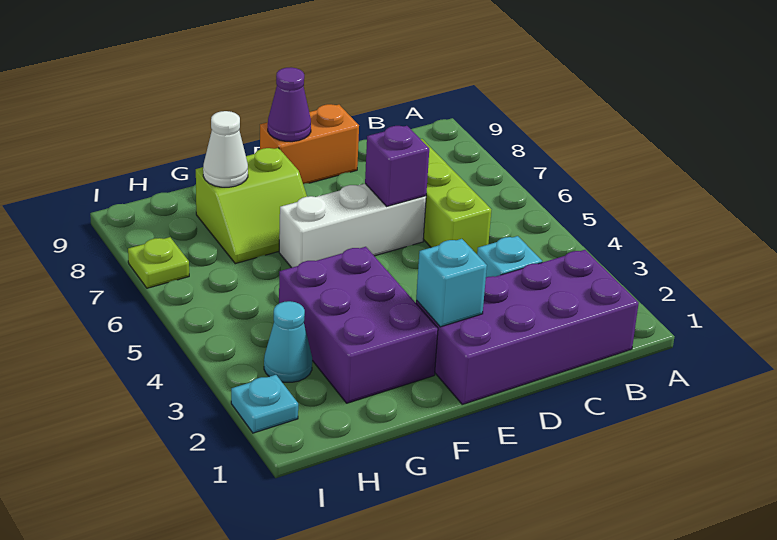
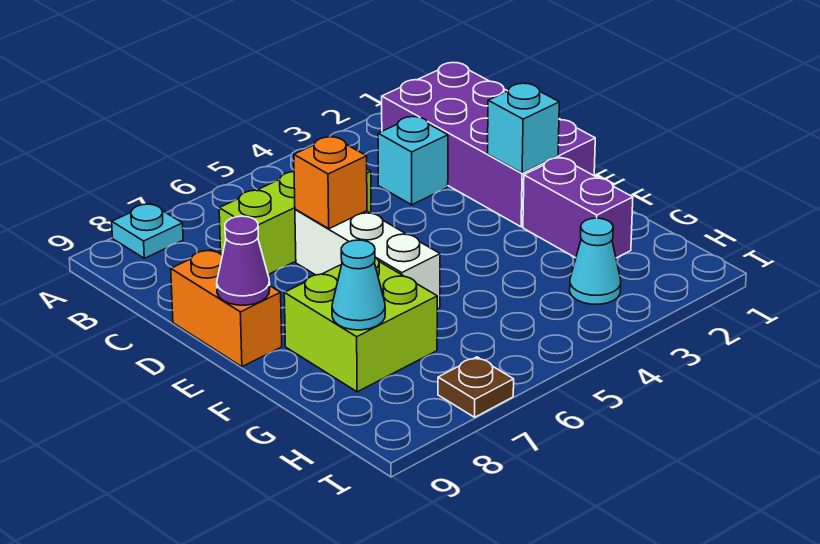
purple brick D6 level 2 -> orange brick D6 level 2
purple brick F2:G4 level 1 -> purple brick F2:G2 level 1
lime slope F7:G8 level 1 top 8 -> lime brick F7:G8 level 1
white cone G8 level 2 -> cyan cone G8 level 2
cyan plate I2 level 1 -> cyan plate A8 level 1
lime plate I7 level 1 -> brown plate I7 level 1

